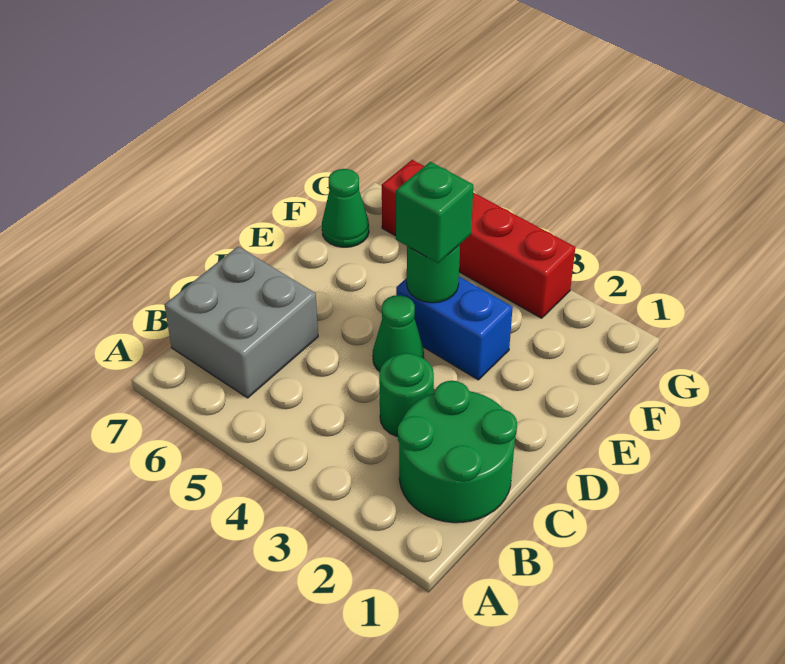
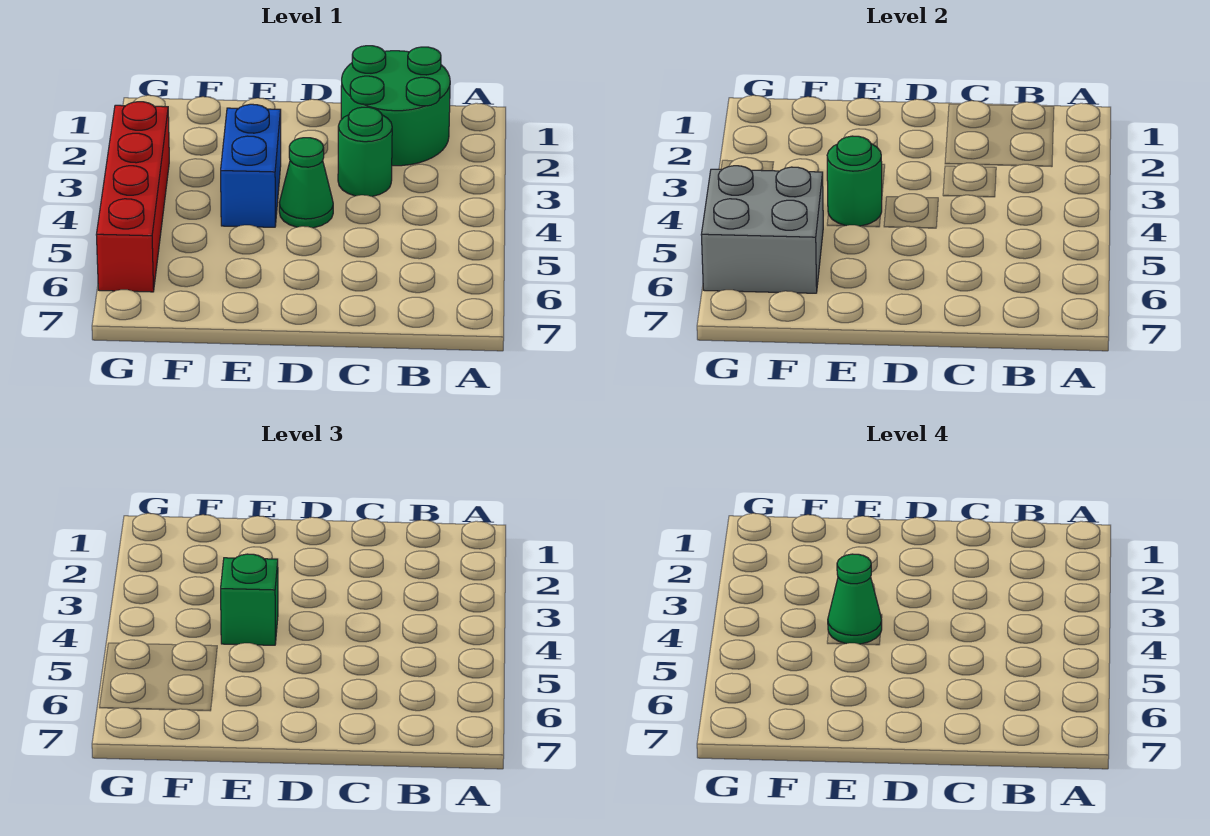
grey brick B6:C7 level 1 -> grey brick F5:G6 level 2
green cone F7 level 1 -> green cone E4 level 4

